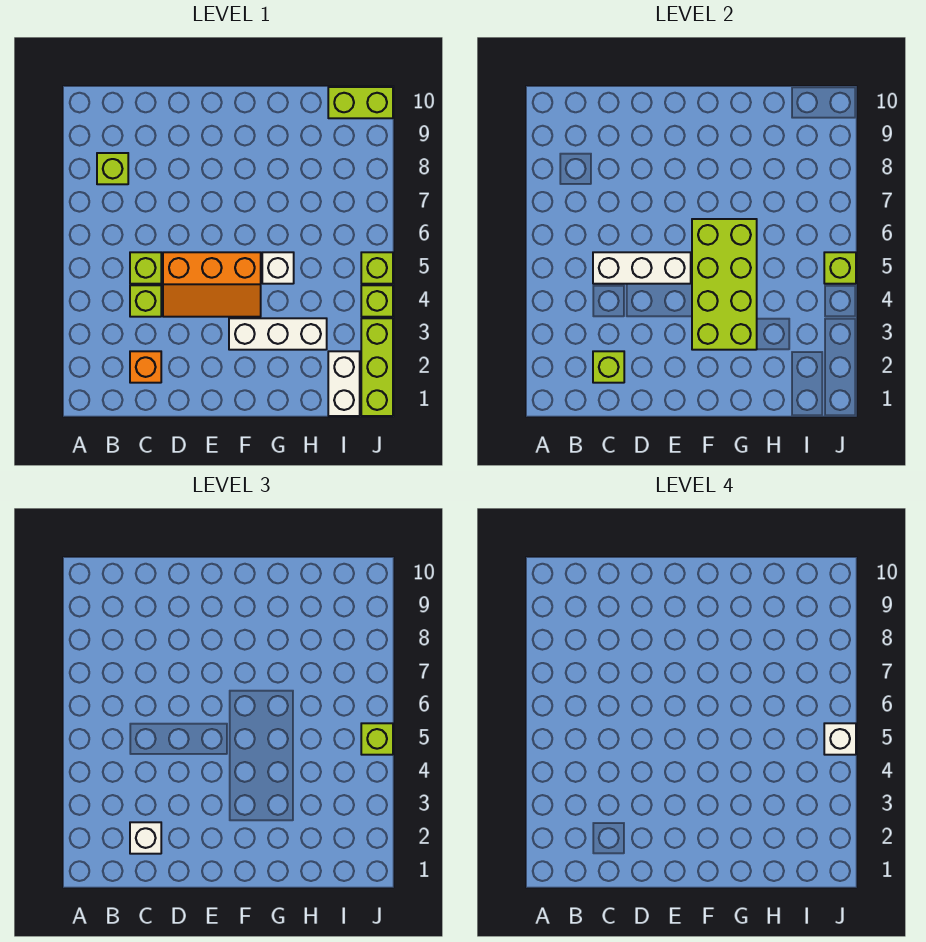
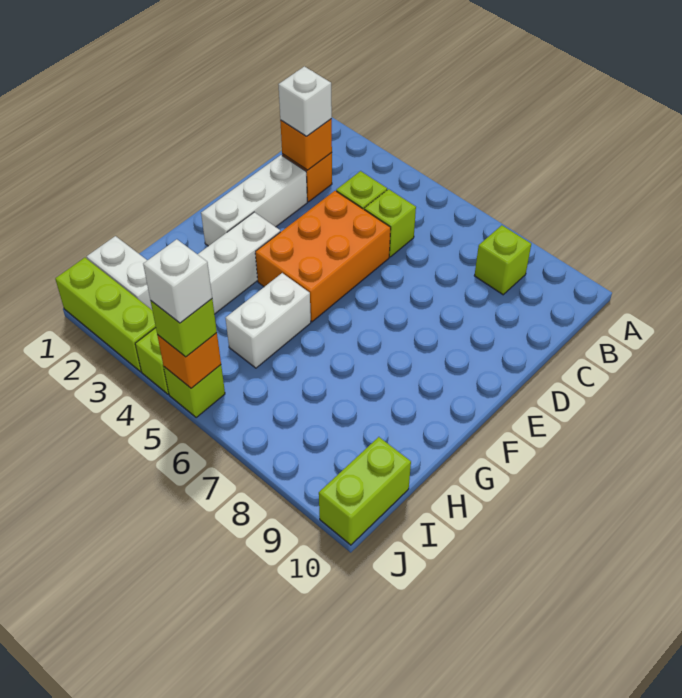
lime brick C2 level 2 -> orange brick C2 level 2
white brick C5:E5 level 2 -> white brick D2:F2 level 1
orange slope D4:F5 level 1 top 5 -> orange brick D4:F5 level 1
lime brick F3:G6 level 2 -> none
white brick G5 level 1 -> white brick G5:H5 level 1
lime brick J5 level 2 -> orange brick J5 level 2

